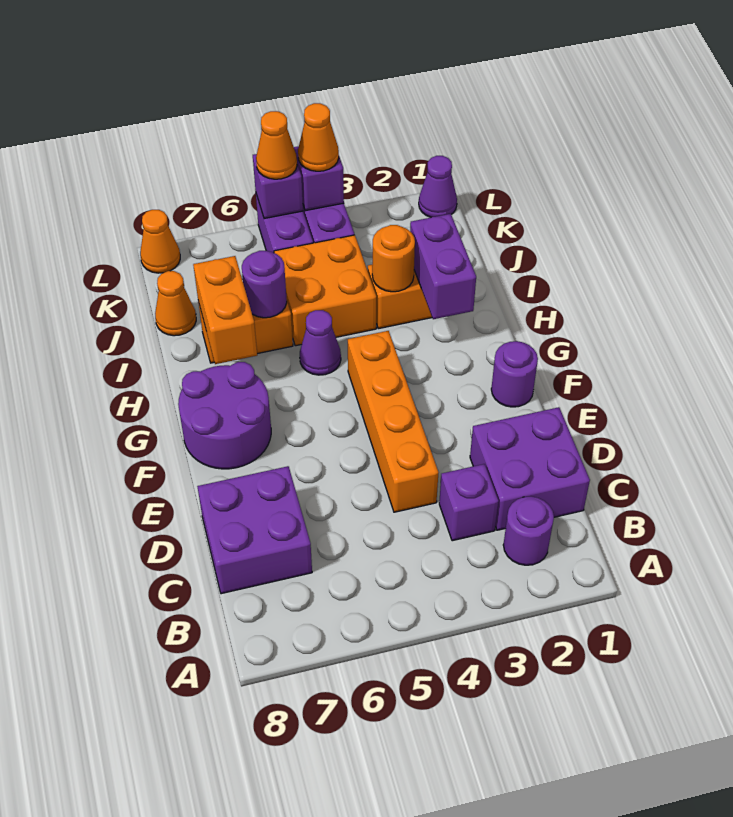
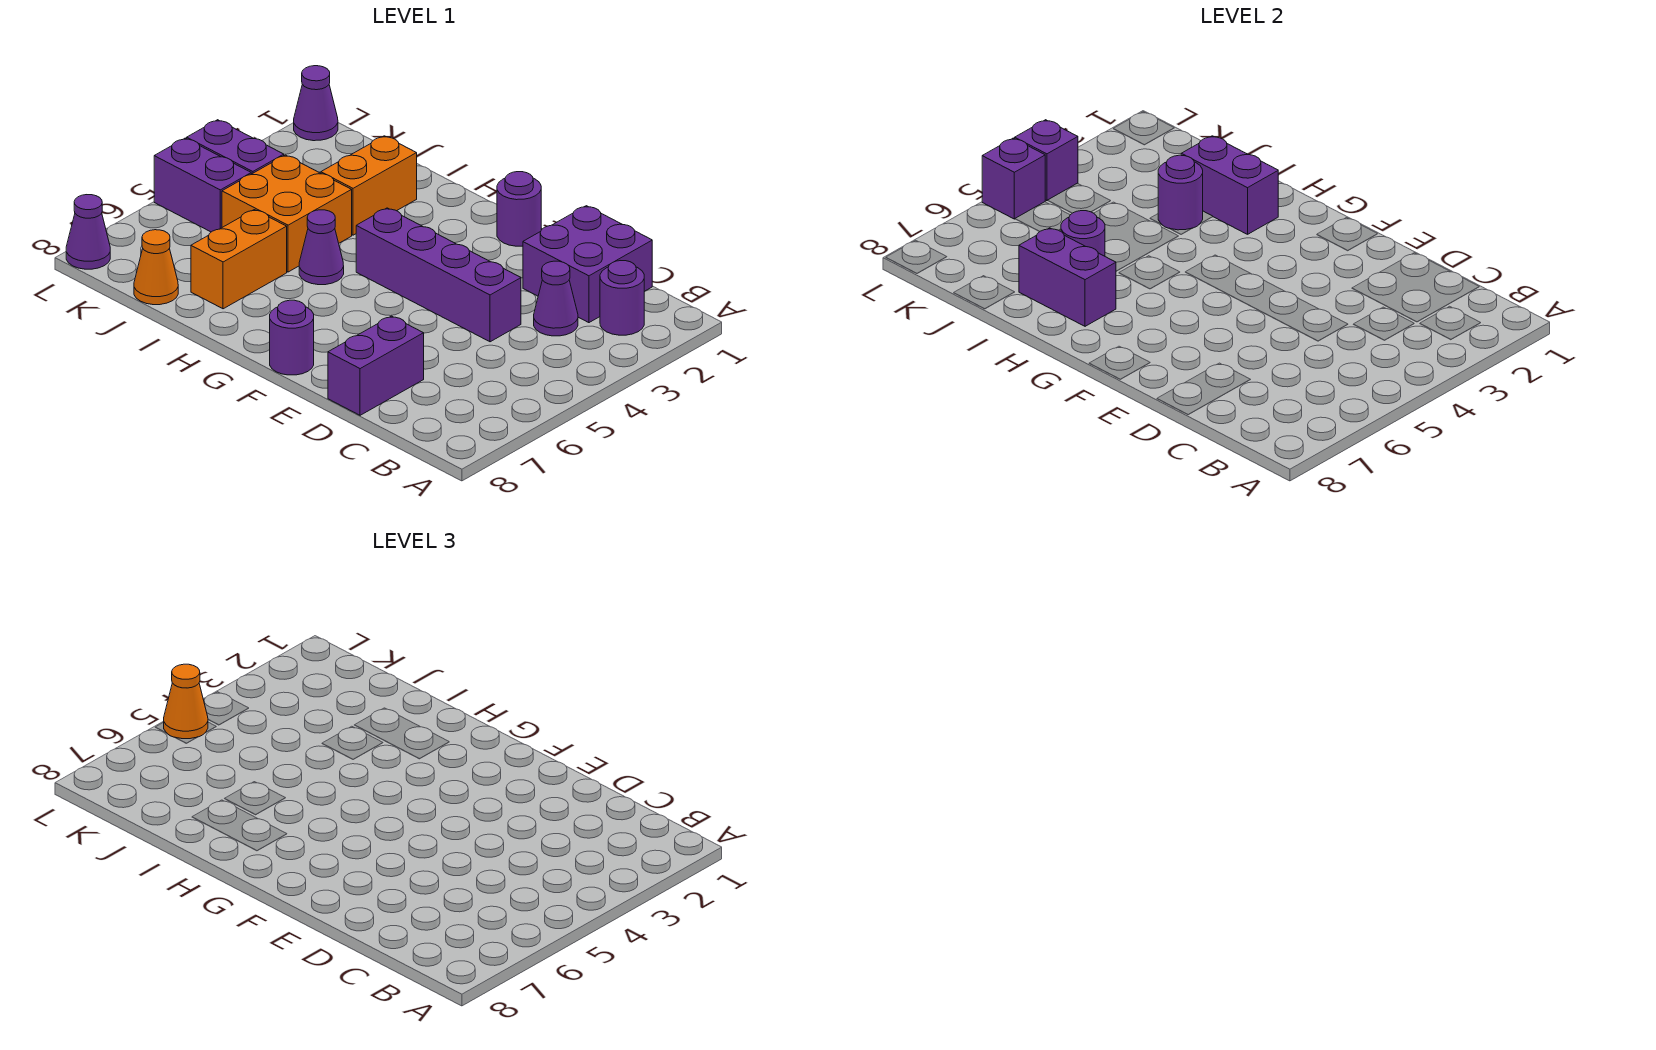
purple brick C3 level 1 -> purple cone C3 level 1
purple brick C7:D8 level 1 -> purple brick D7:D8 level 1
orange brick D4:G4 level 1 -> purple brick D4:G4 level 1
purple round brick F7:G8 level 1 -> purple round brick F8 level 1
orange brick H7:I7 level 2 -> purple brick H7:I7 level 2
orange round brick I3 level 2 -> purple round brick I3 level 2
orange cone L4 level 3 -> none
orange cone L8 level 1 -> purple cone L8 level 1

